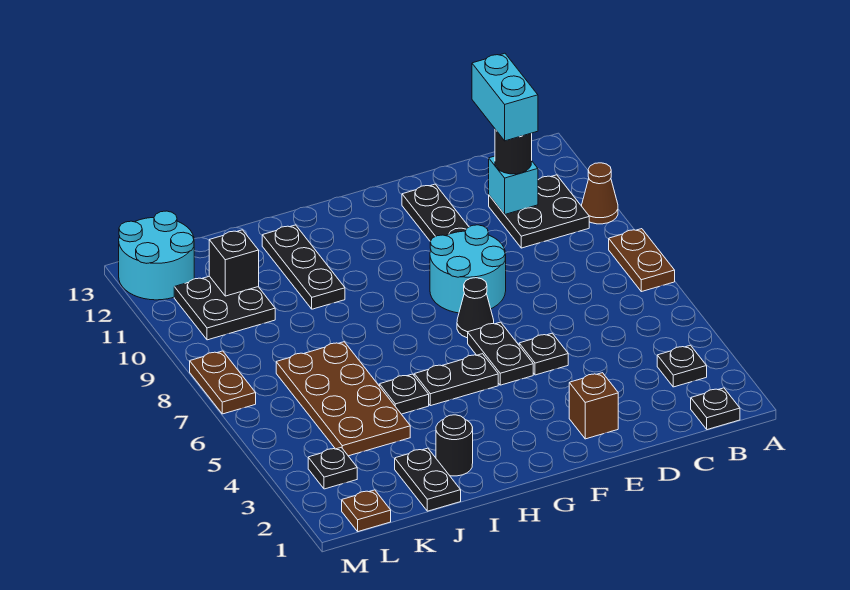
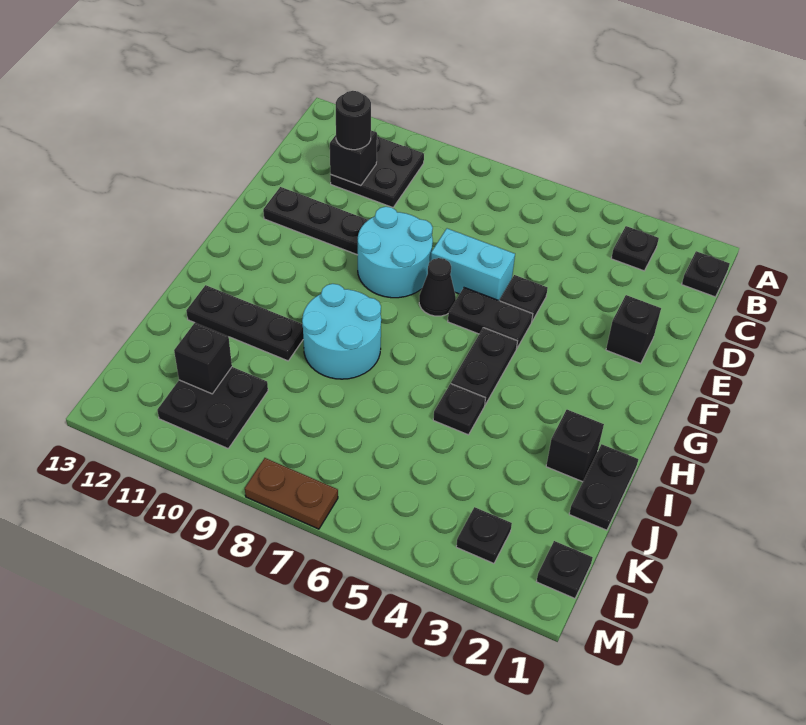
brown plate A7:A8 level 1 -> none
brown cone A10 level 1 -> none
cyan brick C11 level 2 -> black brick C11 level 2
cyan brick C11:C12 level 4 -> cyan brick E6:E7 level 1
brown brick E2 level 1 -> black brick E2 level 1
black round brick I2 level 1 -> black brick I2 level 1
black plate J1:J2 level 1 -> black plate I1:J1 level 1
brown plate J4:K7 level 1 -> none
brown plate L1 level 1 -> black plate L1 level 1
cyan round brick L12:M13 level 1 -> cyan round brick H8:I9 level 1

